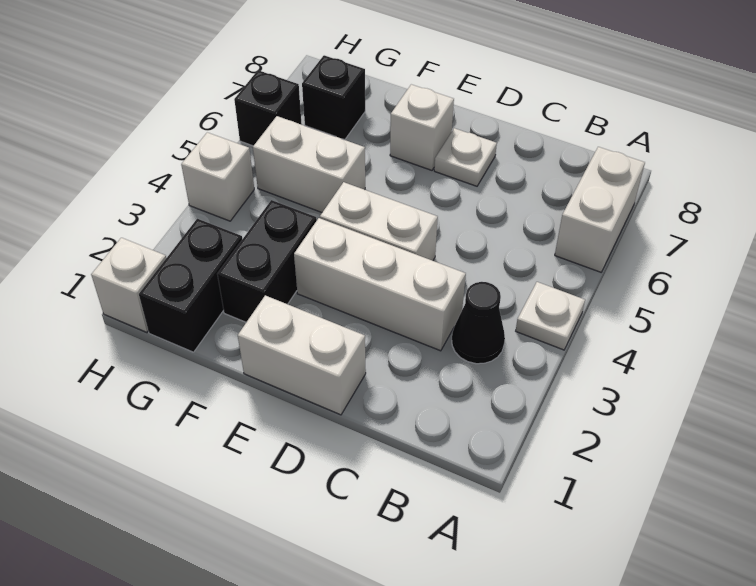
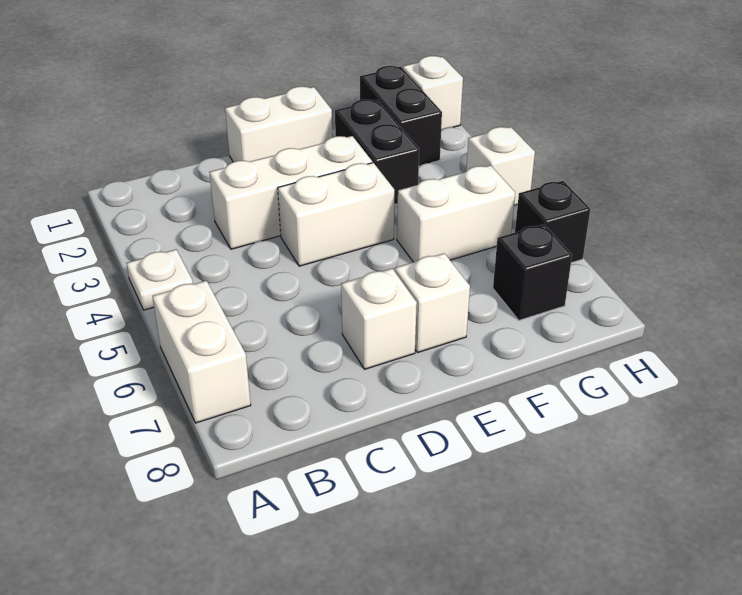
black cone B3 level 1 -> none
white plate D7 level 1 -> white brick D7 level 1

